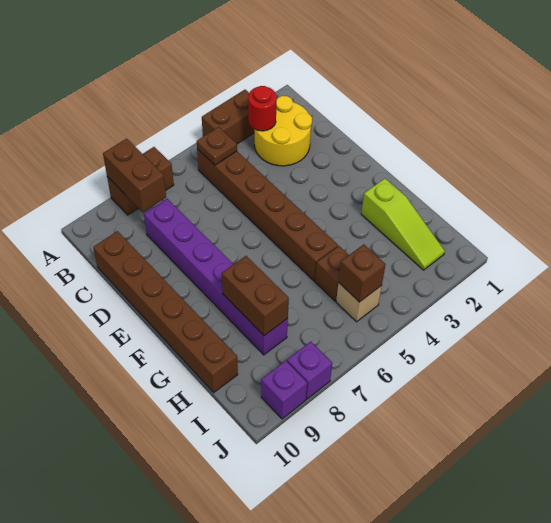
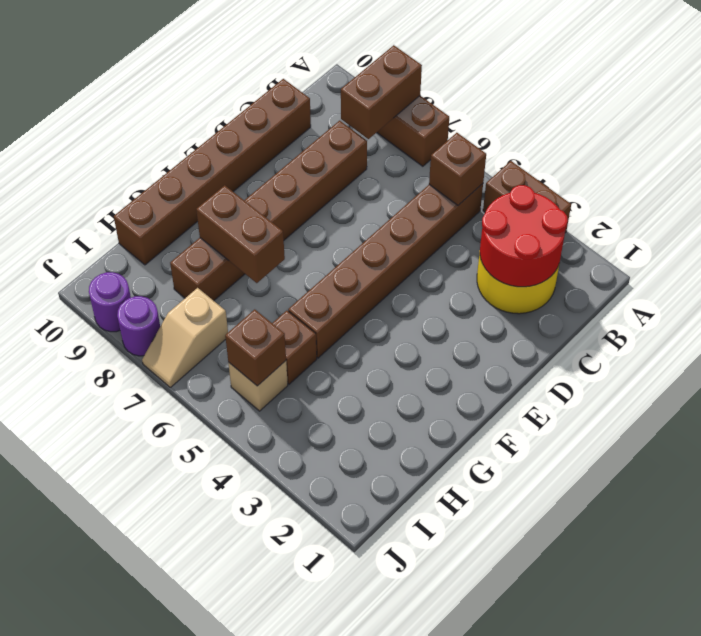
red round brick B3 level 2 -> red round brick B2:C3 level 2
brown plate B5 level 2 -> brown brick B5 level 2
purple brick C8:H8 level 1 -> brown brick C8:H8 level 1
lime slope G2:I2 level 1 top G -> none
brown brick G8:H8 level 2 -> brown brick G7:G8 level 2
none -> tan slope I7:J7 level 1 top I
purple brick J8 level 1 -> purple round brick J8 level 1
purple brick J9 level 1 -> purple round brick J9 level 1

